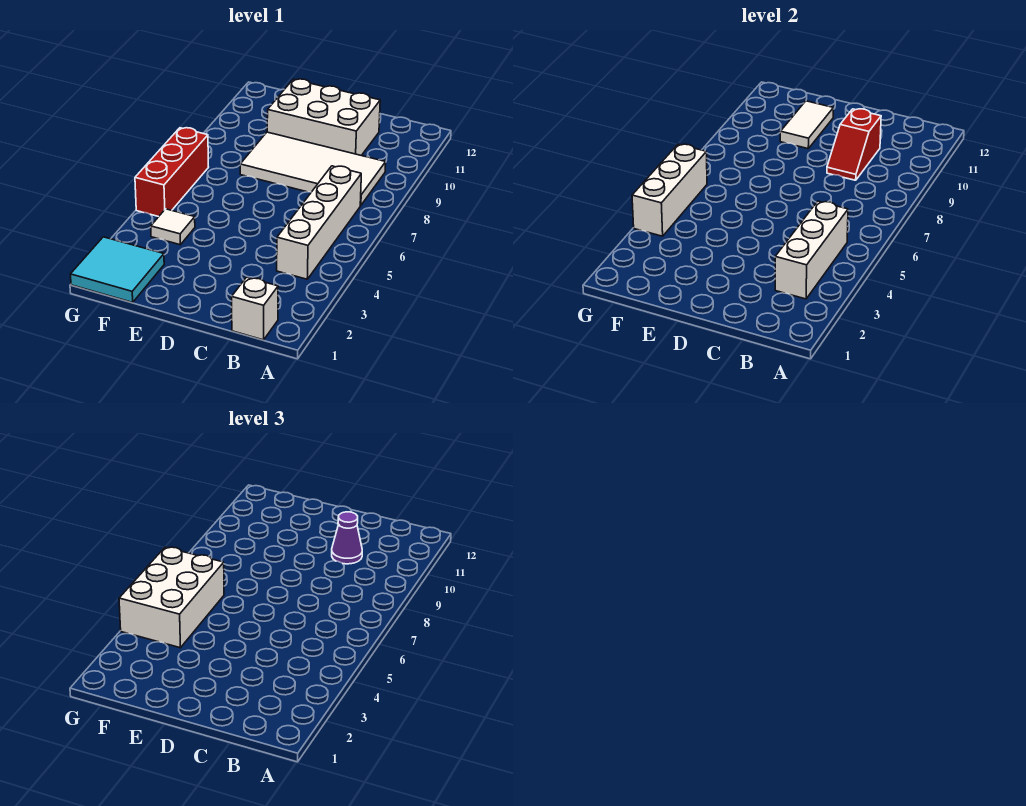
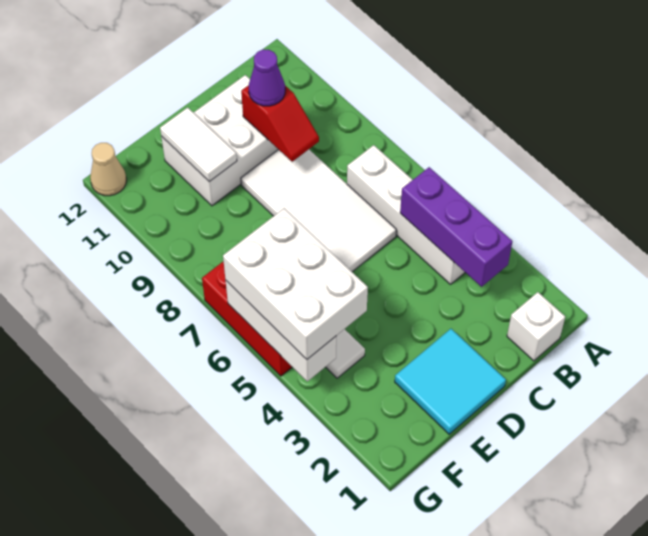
white brick B3:B5 level 2 -> purple brick B3:B5 level 2
white tile B8:E9 level 1 -> white tile C6:D9 level 1
cyan tile F1:G2 level 1 -> cyan tile D1:E2 level 1
none -> tan cone G12 level 1

